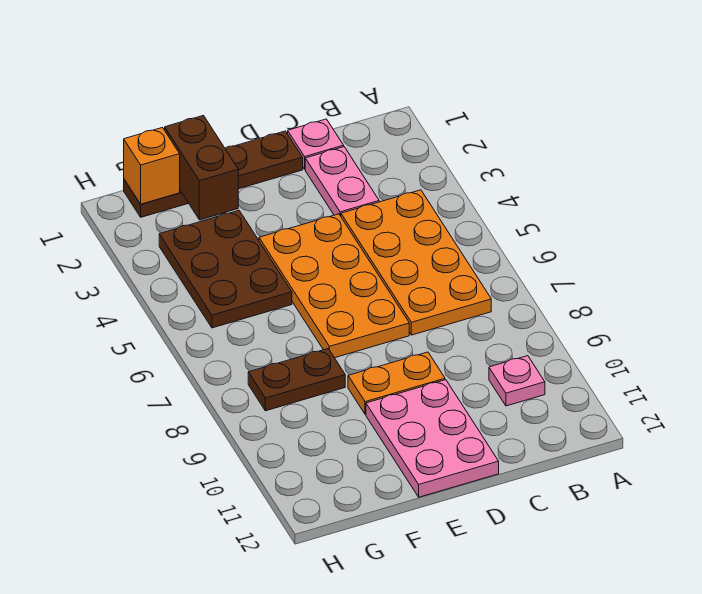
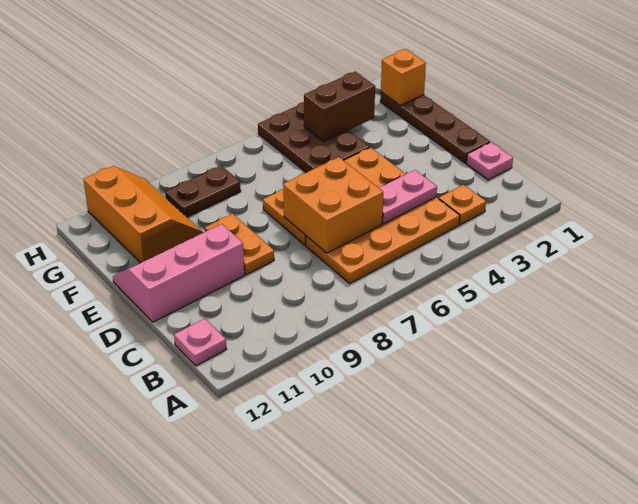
none -> orange plate B3 level 1
pink plate B10 level 1 -> pink plate B12 level 1
pink plate C2:C3 level 1 -> pink plate C4:C5 level 2
none -> orange brick C6:D7 level 2
pink plate D10:E12 level 1 -> pink slope D10:E12 level 1 top D
brown brick F1:F2 level 2 -> brown brick G3:G4 level 2
brown plate F3:G5 level 1 -> brown plate F4:H5 level 1
brown plate F8:G8 level 1 -> brown plate G8:G9 level 1
none -> orange slope F10:H11 level 1 top 11

